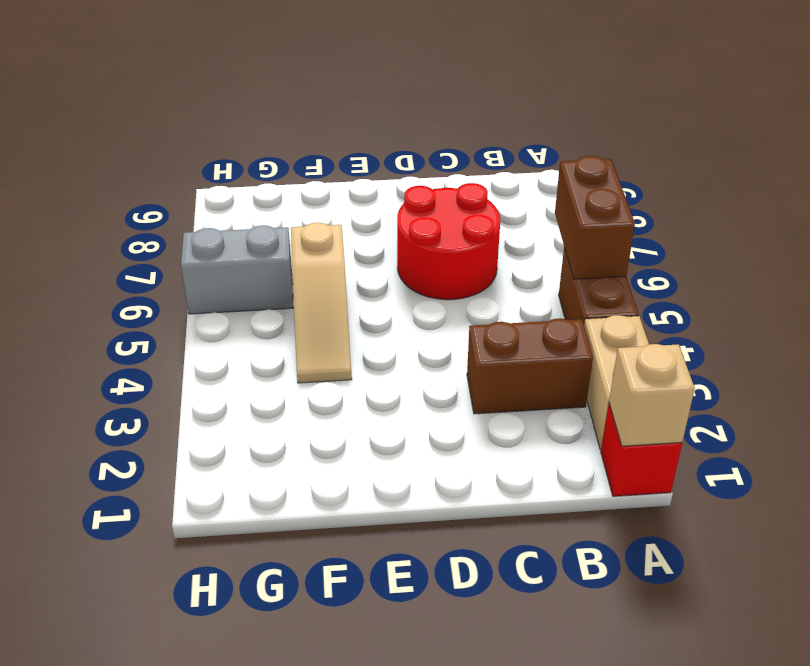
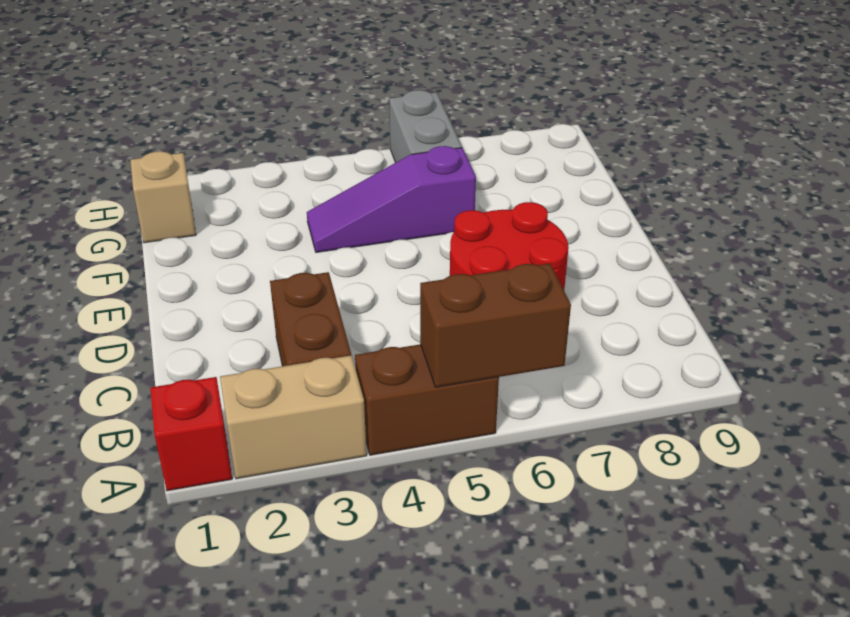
tan brick A1 level 2 -> tan brick G1 level 1
tan slope F4:F6 level 1 top 6 -> purple slope F4:F6 level 1 top 6

